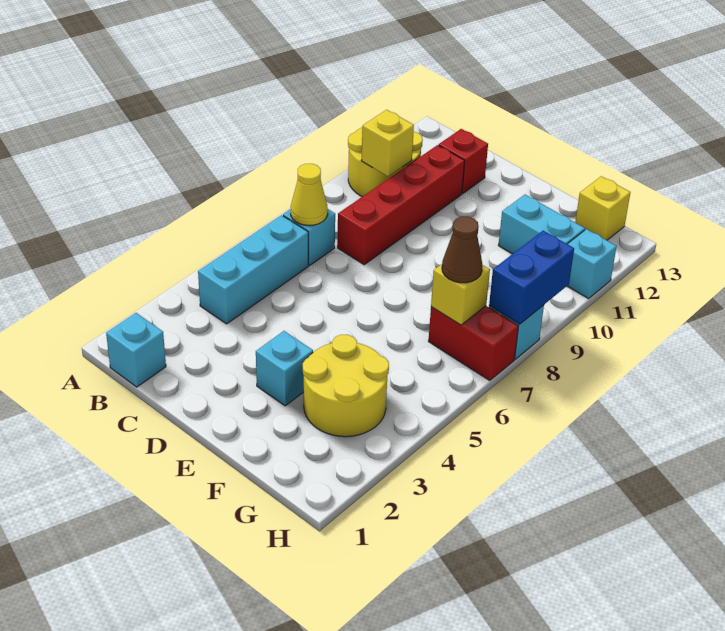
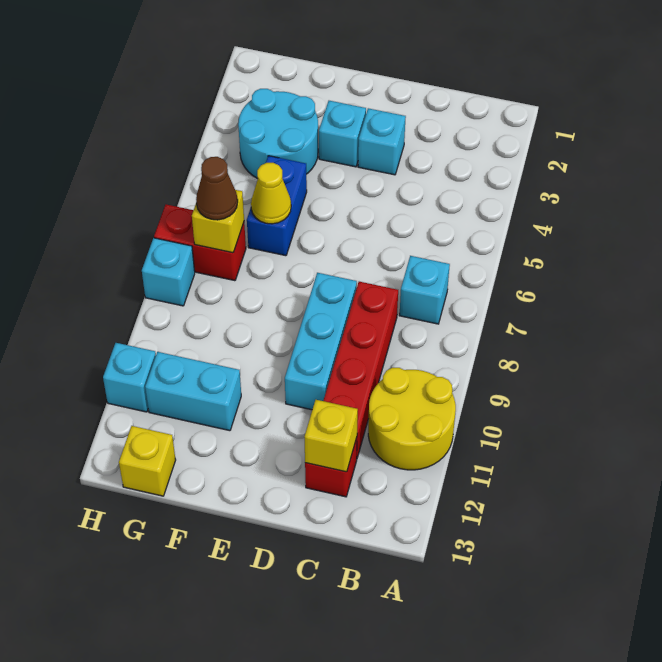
cyan brick B1 level 1 -> cyan brick D3 level 1
cyan brick B4:B6 level 1 -> cyan brick D8:D10 level 1
yellow cone B7 level 2 -> yellow cone F6 level 2
yellow brick B10 level 2 -> yellow brick C12 level 2
yellow round brick F3:G4 level 1 -> cyan round brick F3:G4 level 1
blue brick H8:H9 level 2 -> blue brick F5:F6 level 1

